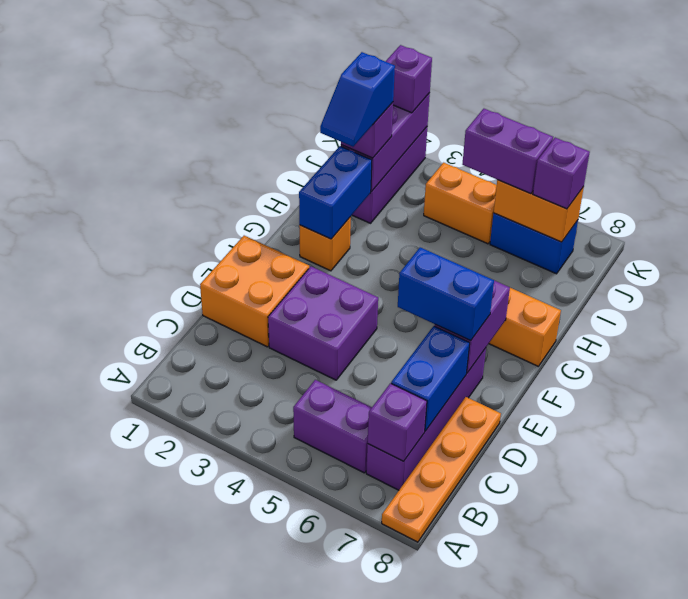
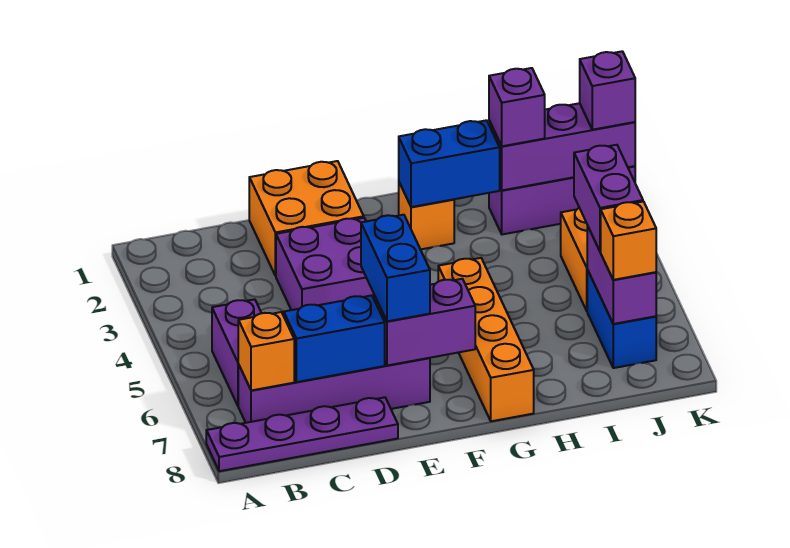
orange plate A8:D8 level 1 -> purple plate A8:D8 level 1
purple brick B7 level 2 -> orange brick B7 level 2
blue slope H2:I2 level 4 top I -> none
orange brick J6:J7 level 2 -> purple brick J6:J7 level 2
purple brick J7 level 3 -> orange brick J7 level 3

